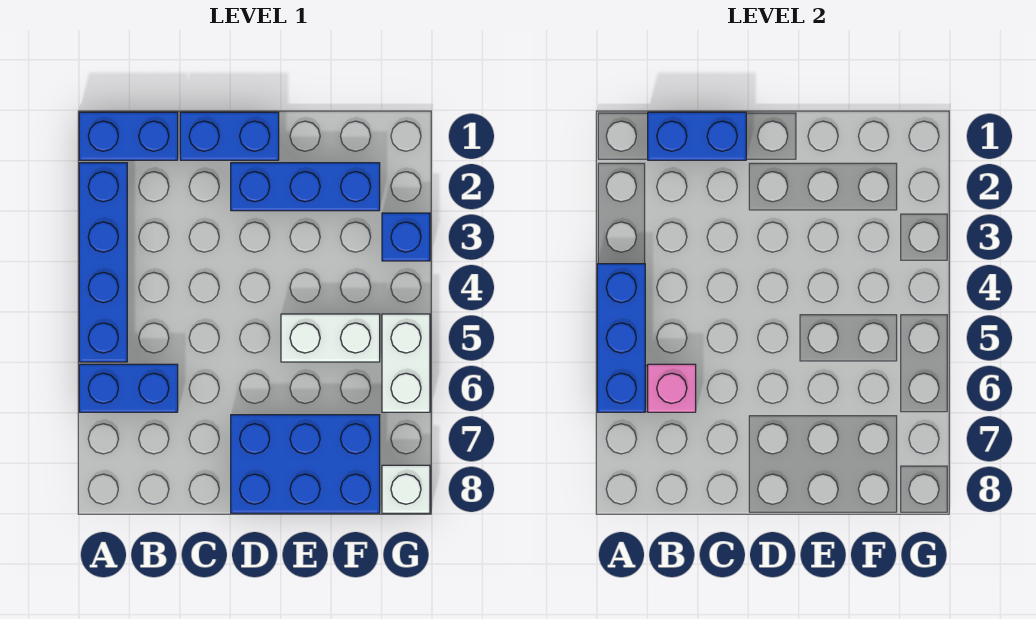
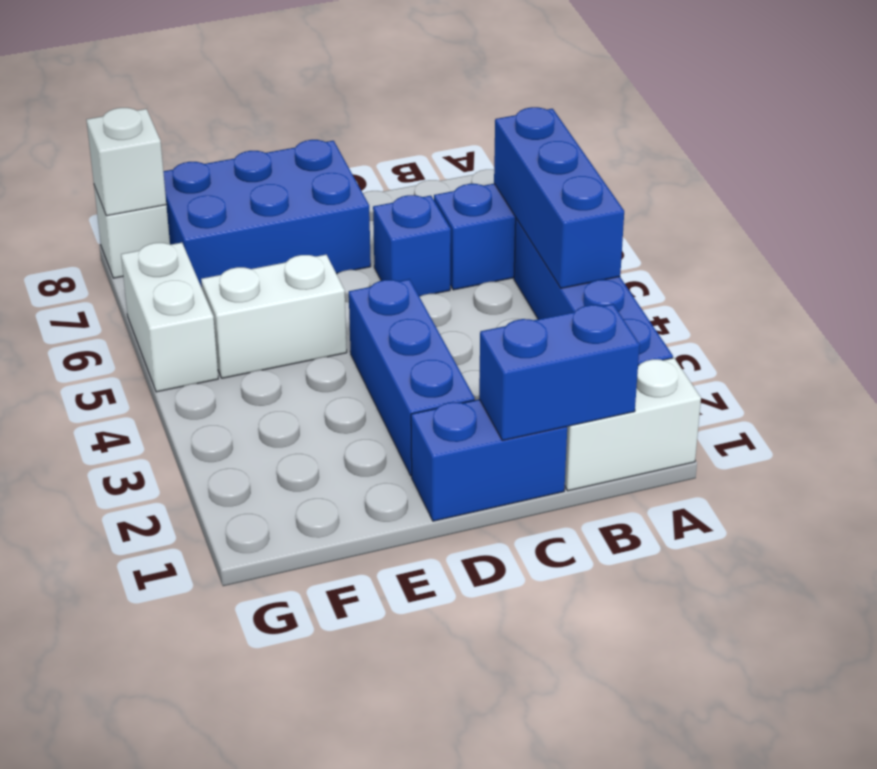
blue brick A1:B1 level 1 -> white brick A1:B1 level 1
pink brick B6 level 2 -> none
blue brick D2:F2 level 1 -> blue brick D2:D4 level 1
blue brick G3 level 1 -> blue brick C6 level 1
none -> white brick G8 level 2

